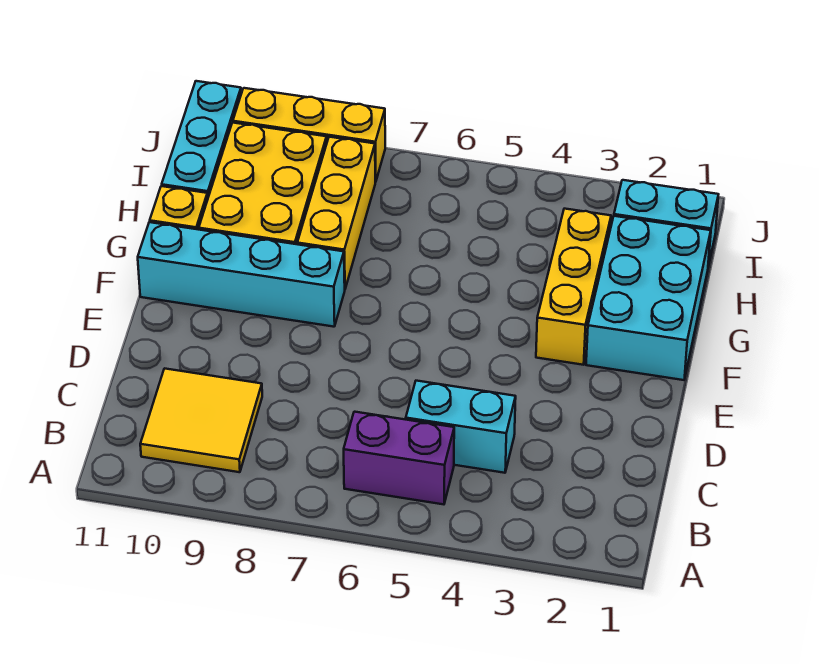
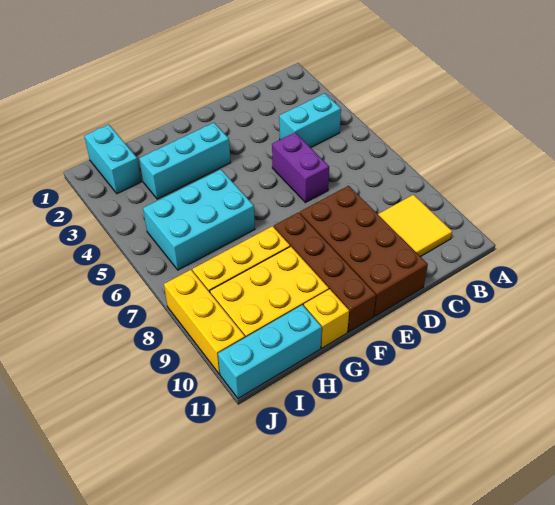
purple brick B5:B6 level 1 -> purple brick D5:D6 level 1
cyan brick C4:C5 level 1 -> cyan brick B4:C4 level 1
none -> brown brick D8:E11 level 1
cyan brick F1:H2 level 1 -> cyan brick G5:I6 level 1
yellow brick F3:H3 level 1 -> cyan brick F3:H3 level 1
cyan brick F8:F11 level 1 -> brown brick F8:F11 level 1

